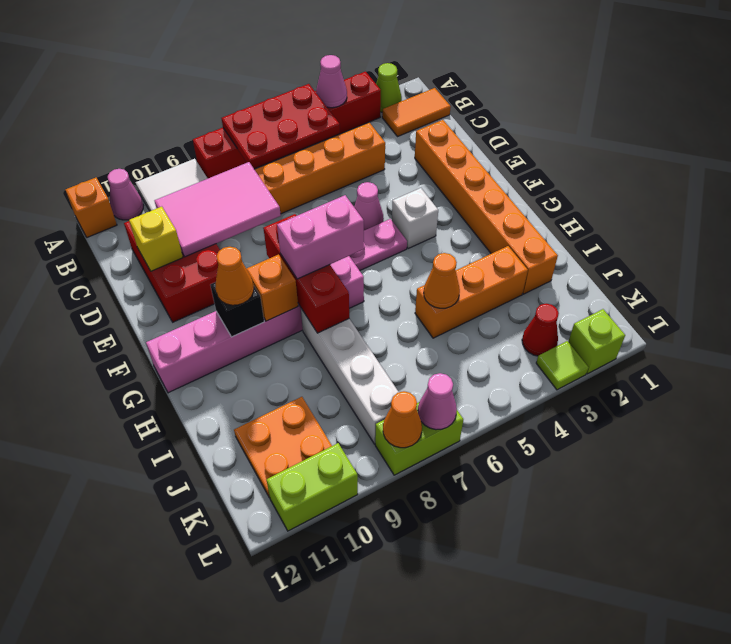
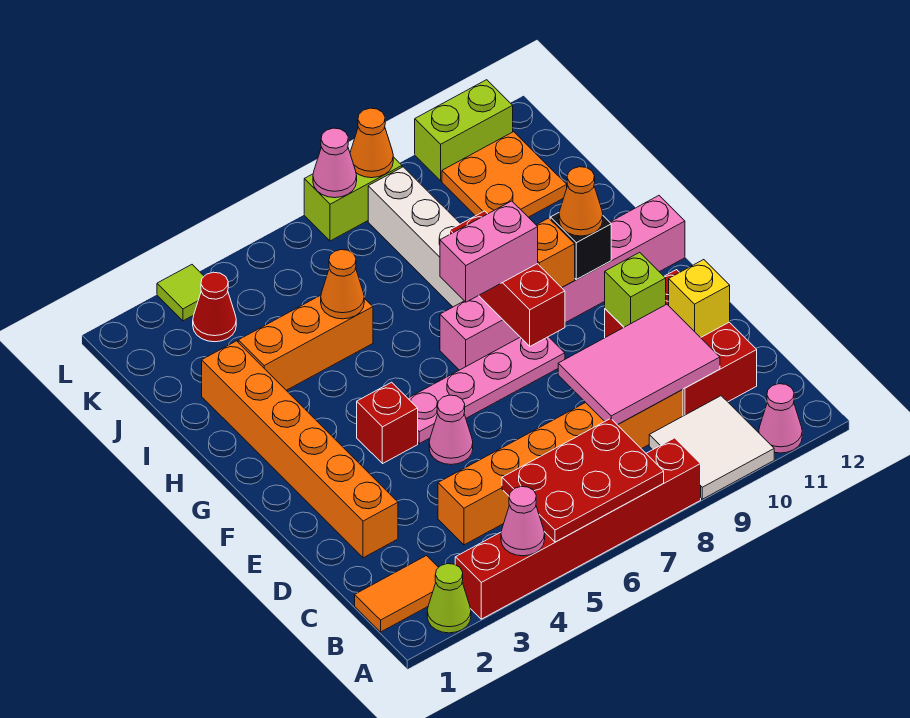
orange brick A12 level 1 -> none
white brick F4 level 1 -> red brick F4 level 1
lime brick L2 level 1 -> lime brick E10 level 2

